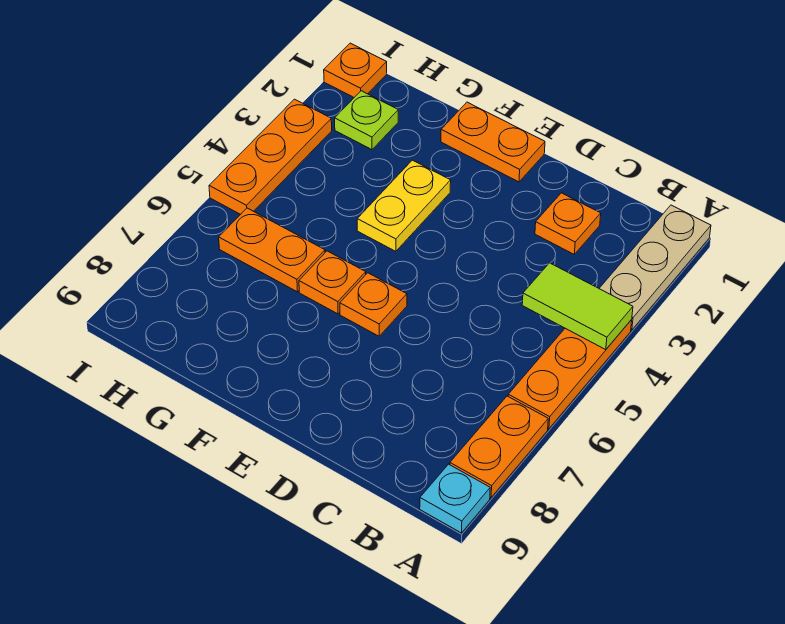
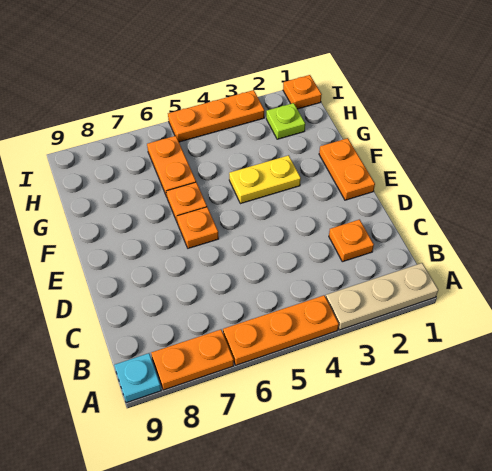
lime tile A4:B4 level 2 -> none

